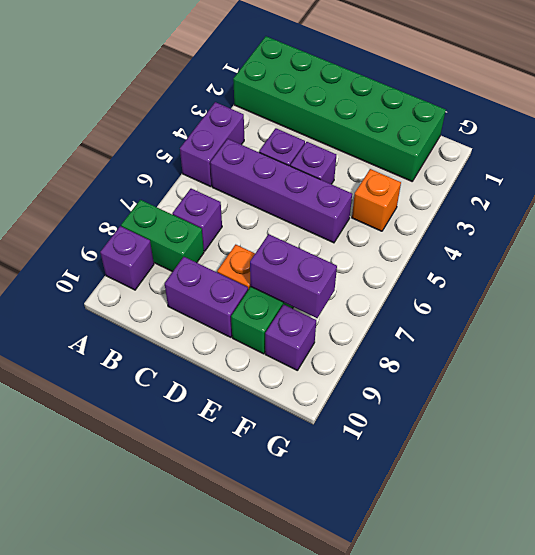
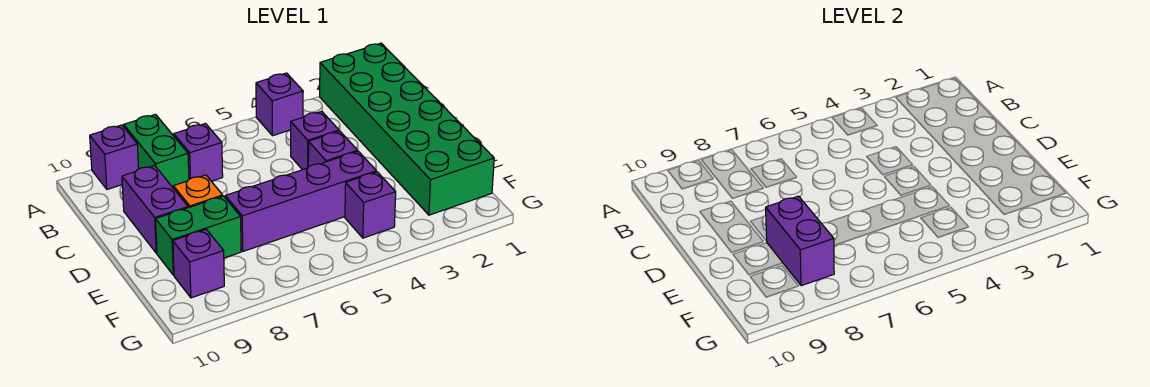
purple brick A4:A5 level 1 -> purple brick A4 level 1
purple brick B5:E5 level 1 -> purple brick E4:E7 level 1
orange brick F4 level 1 -> purple brick F4 level 1

